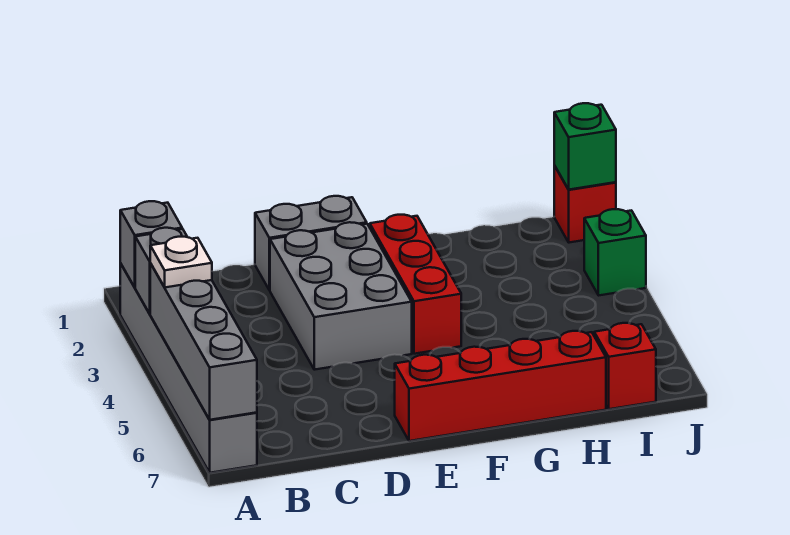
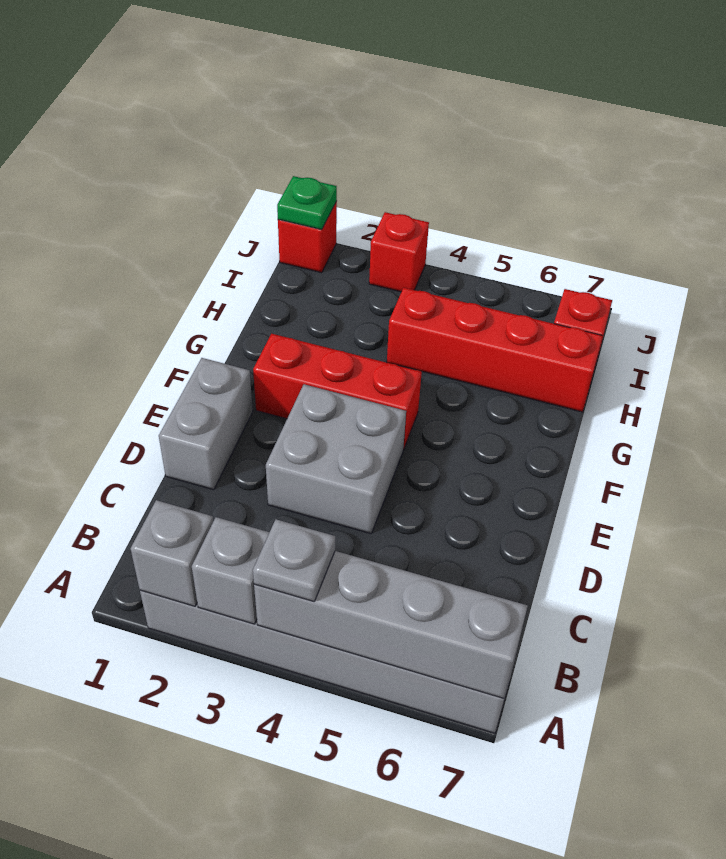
white plate A4 level 3 -> grey plate A4 level 3
grey brick D2:E4 level 1 -> grey brick D3:E4 level 1
red brick E7:H7 level 1 -> red brick H4:H7 level 1
green brick J1 level 2 -> green plate J1 level 2
green brick J3 level 1 -> red brick J3 level 1

